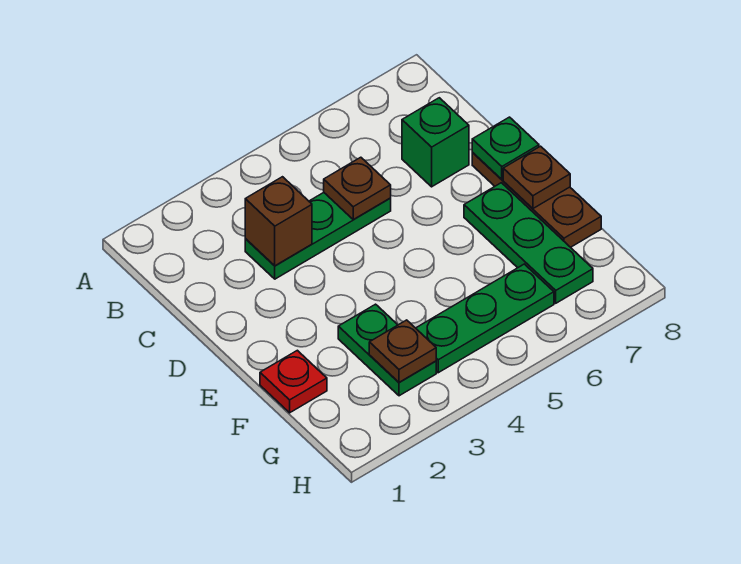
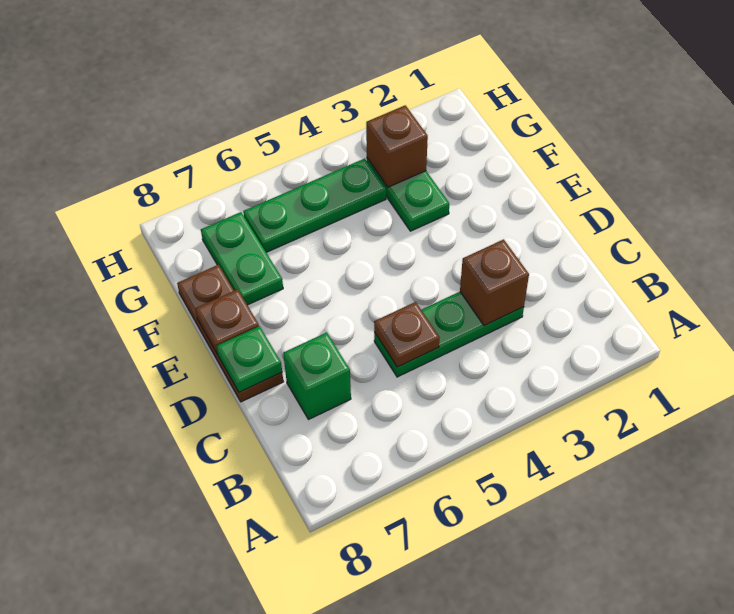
green plate E7:G7 level 1 -> green plate F7:G7 level 1
red plate F1 level 1 -> none
brown plate G3 level 2 -> brown brick G3 level 2

